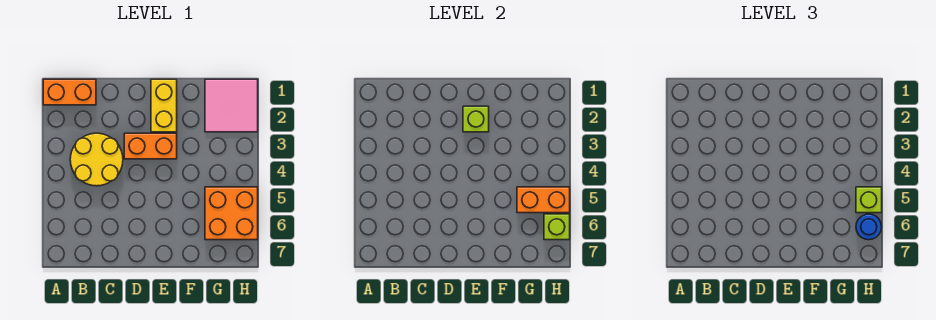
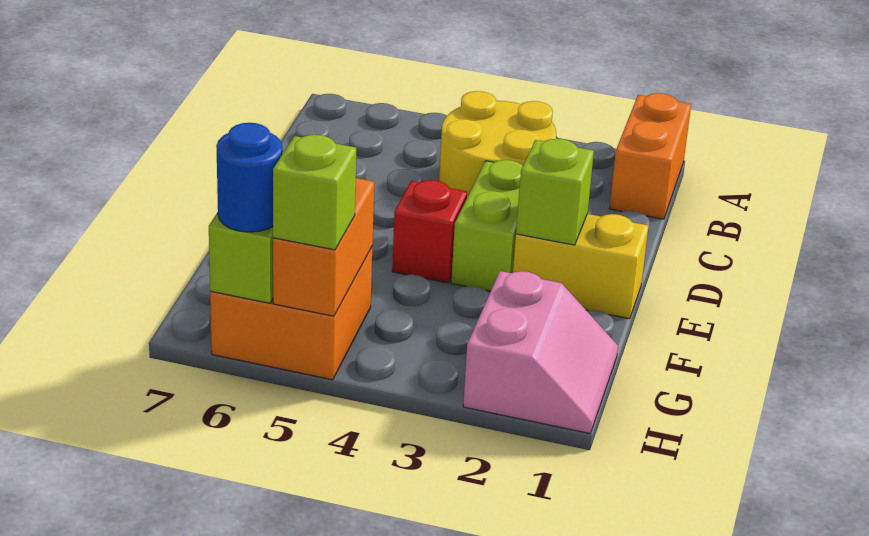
orange brick D3:E3 level 1 -> lime brick D3:E3 level 1
none -> red brick E4 level 1
pink tile G1:H2 level 1 -> pink slope G1:H2 level 1 top 2

